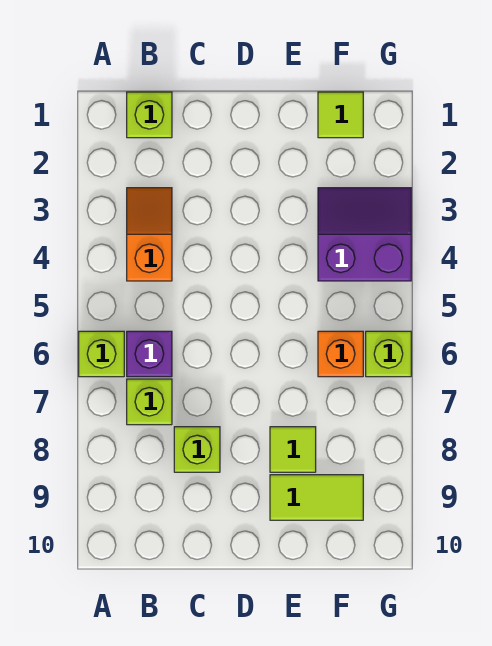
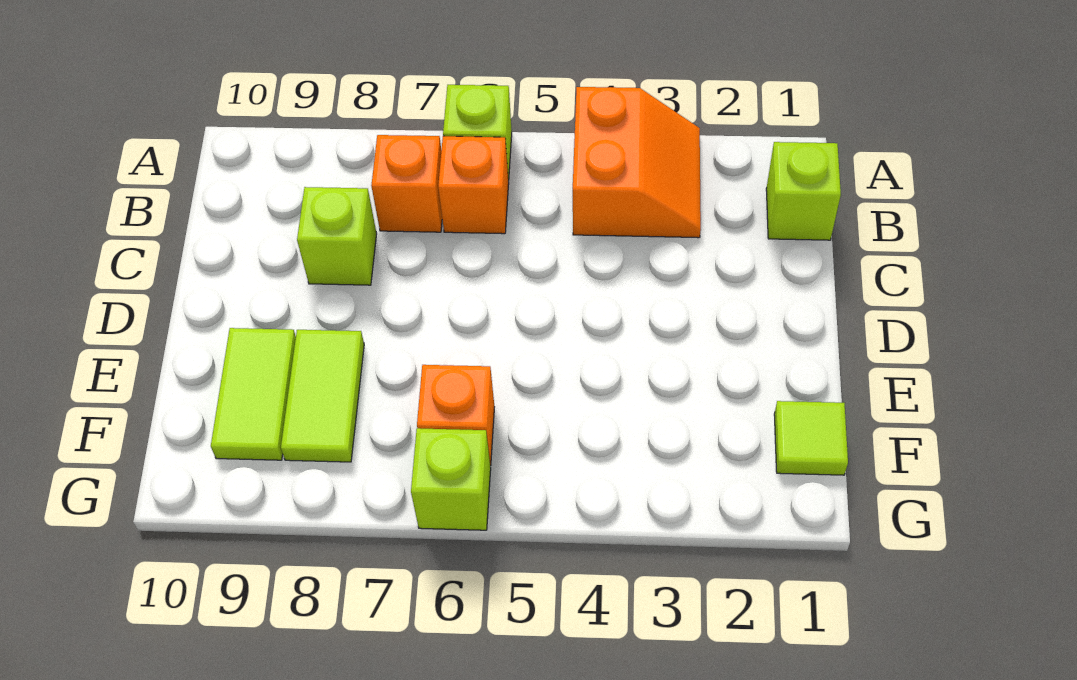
orange slope B3:B4 level 1 top 4 -> orange slope A3:B4 level 1 top 4
purple brick B6 level 1 -> orange brick B6 level 1
lime brick B7 level 1 -> orange brick B7 level 1
lime tile E8 level 1 -> lime tile E8:F8 level 1
purple slope F3:G4 level 1 top 4 -> none

